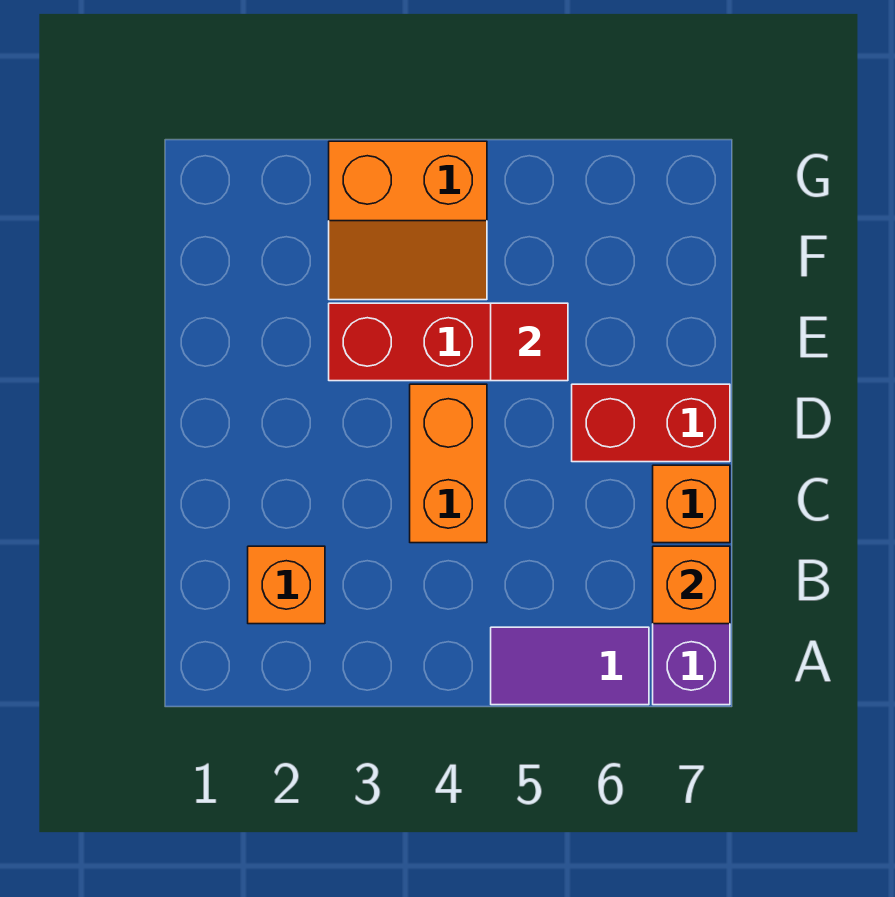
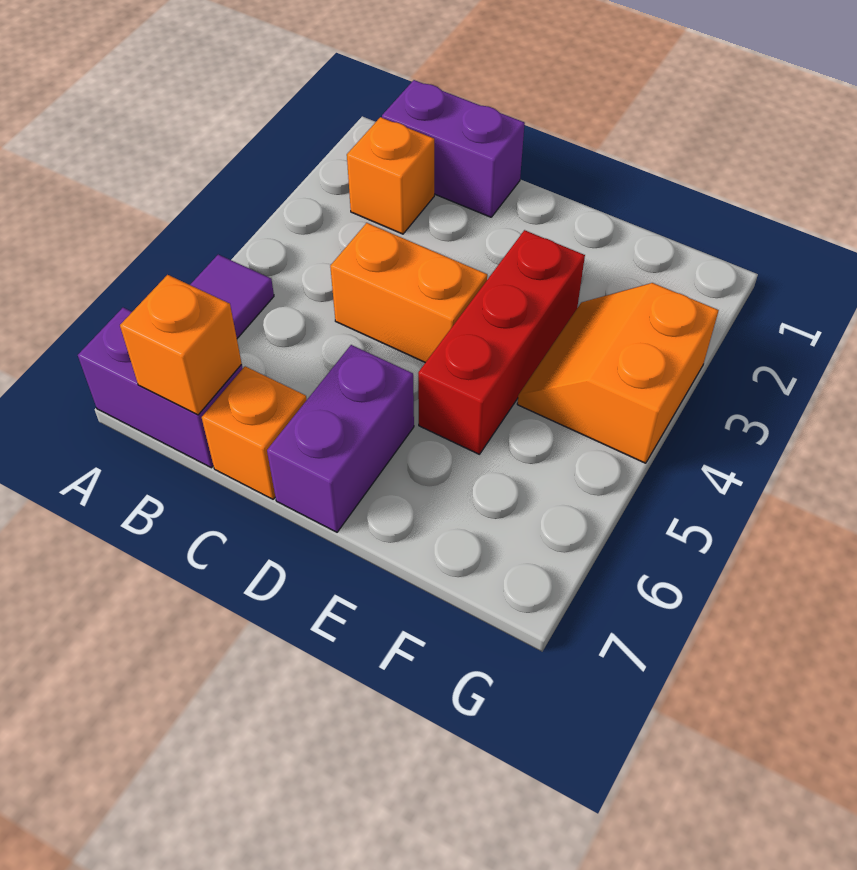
none -> purple brick B1:C1 level 1
red brick D6:D7 level 1 -> purple brick D6:D7 level 1
red tile E5 level 2 -> none

